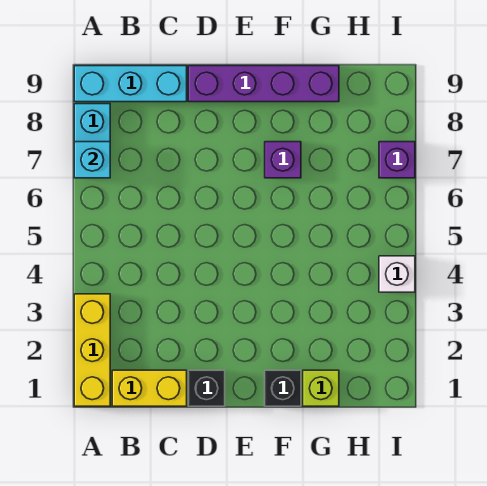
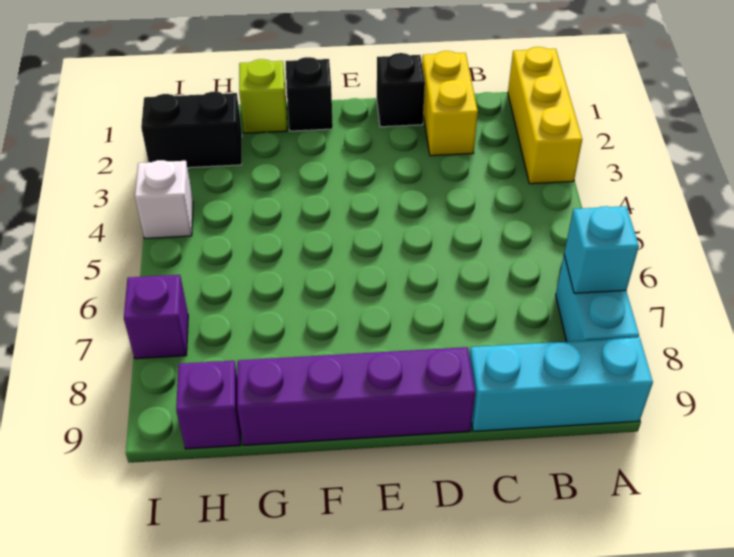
yellow brick B1:C1 level 1 -> yellow brick C1:C2 level 1
purple brick F7 level 1 -> purple brick H9 level 1
none -> black brick H2:I2 level 1

